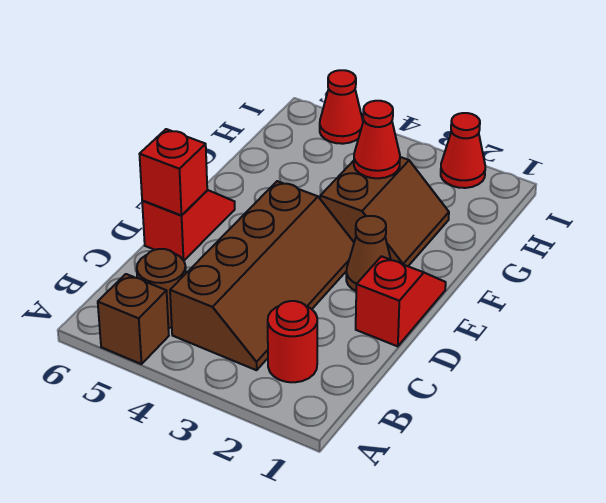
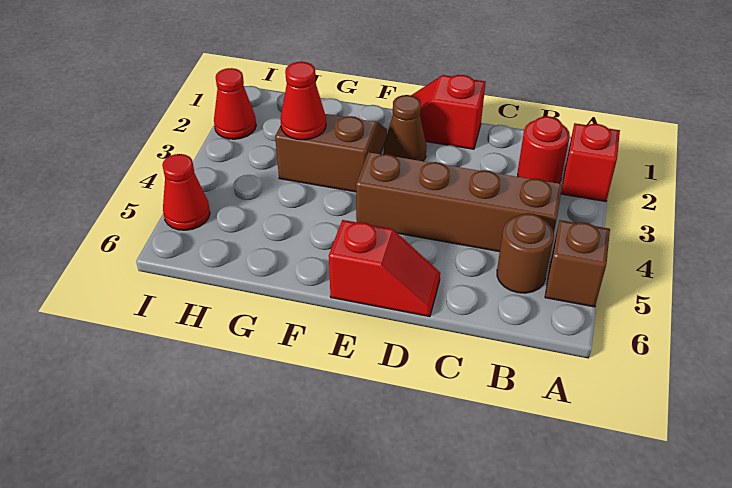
red slope D6:E6 level 1 top D -> red slope D6:E6 level 1 top E
red brick D6 level 2 -> red brick A2 level 1

